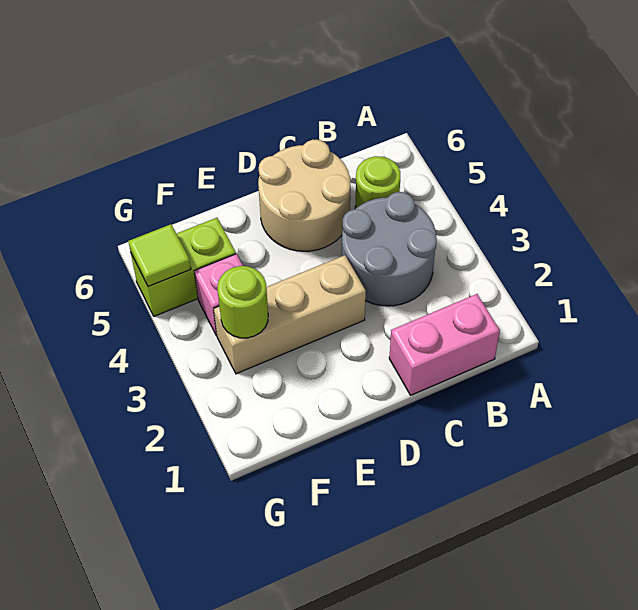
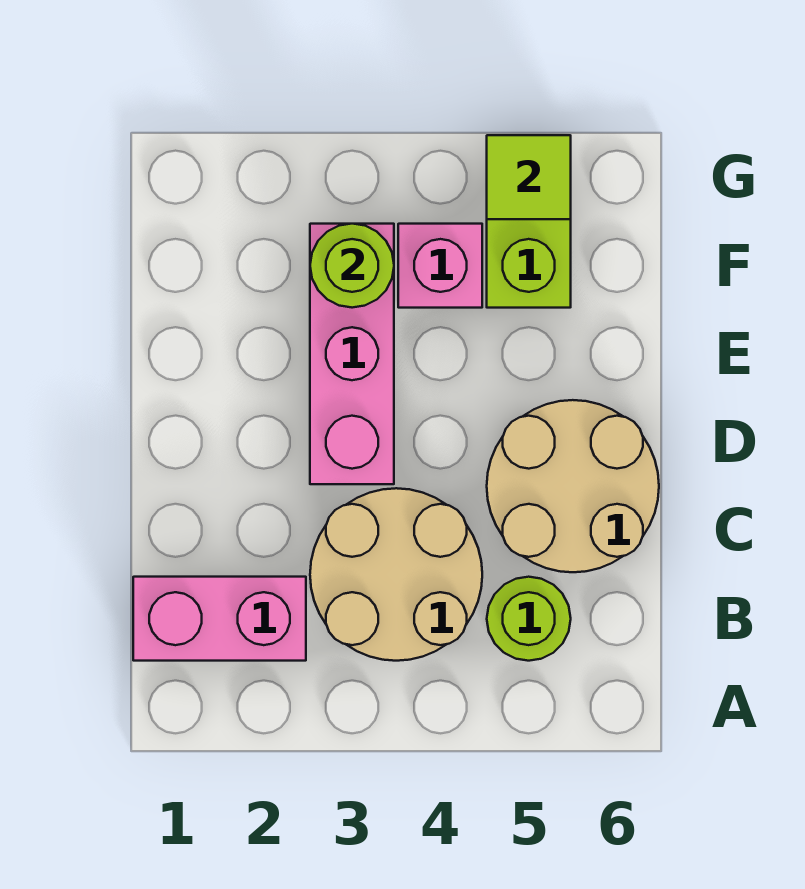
pink brick B1:C1 level 1 -> pink brick B1:B2 level 1
grey round brick B3:C4 level 1 -> tan round brick B3:C4 level 1
tan brick D3:F3 level 1 -> pink brick D3:F3 level 1

